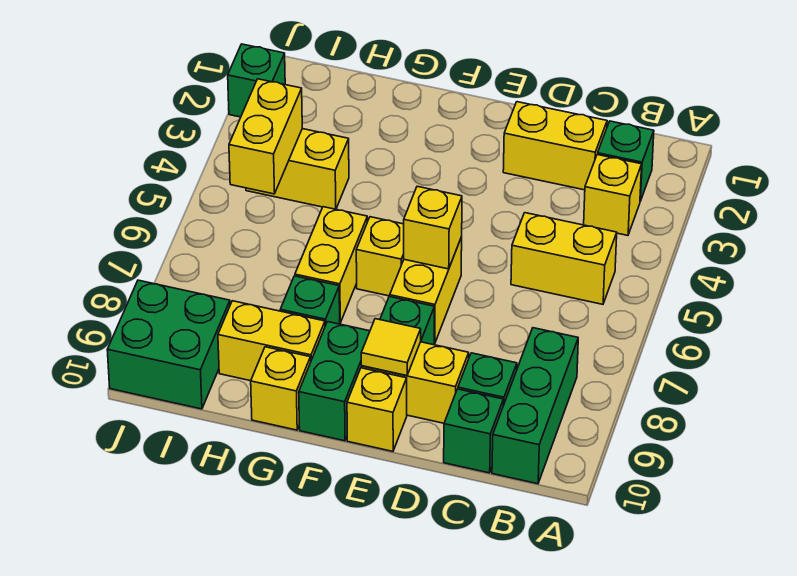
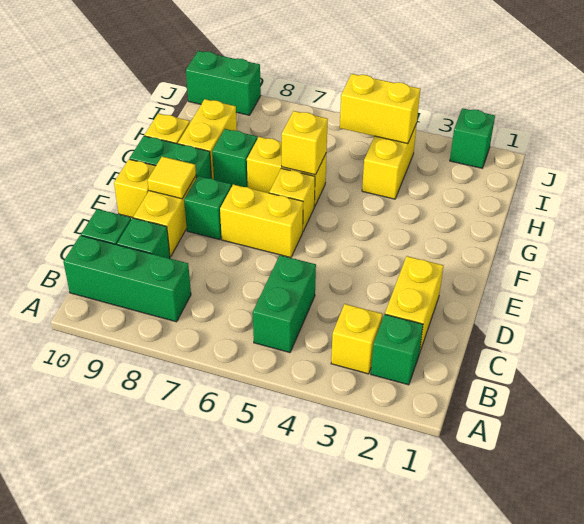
yellow brick B5:C5 level 1 -> green brick B5:C5 level 1
yellow brick E6 level 2 -> yellow brick G6 level 2
green brick I9:J10 level 1 -> green brick J9:J10 level 1

